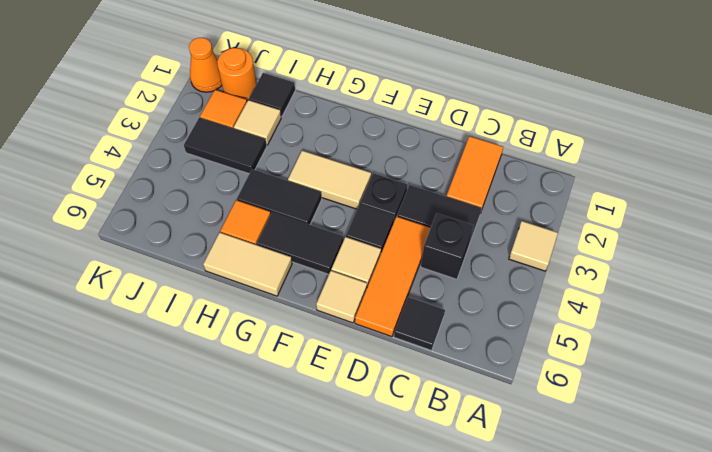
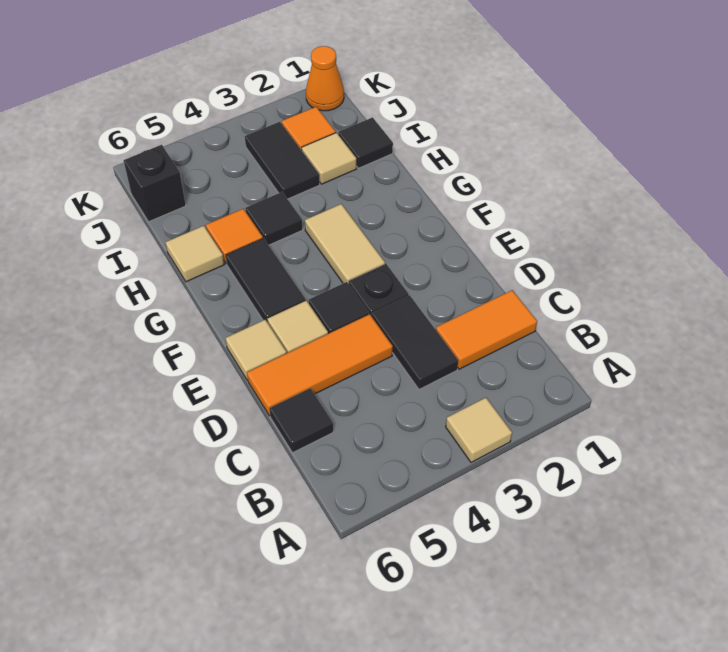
black brick C4 level 1 -> black brick J6 level 1
black tile G4:H4 level 1 -> black tile H4 level 1
tan tile G6:H6 level 1 -> tan tile H6 level 1
orange round brick J1 level 1 -> none

